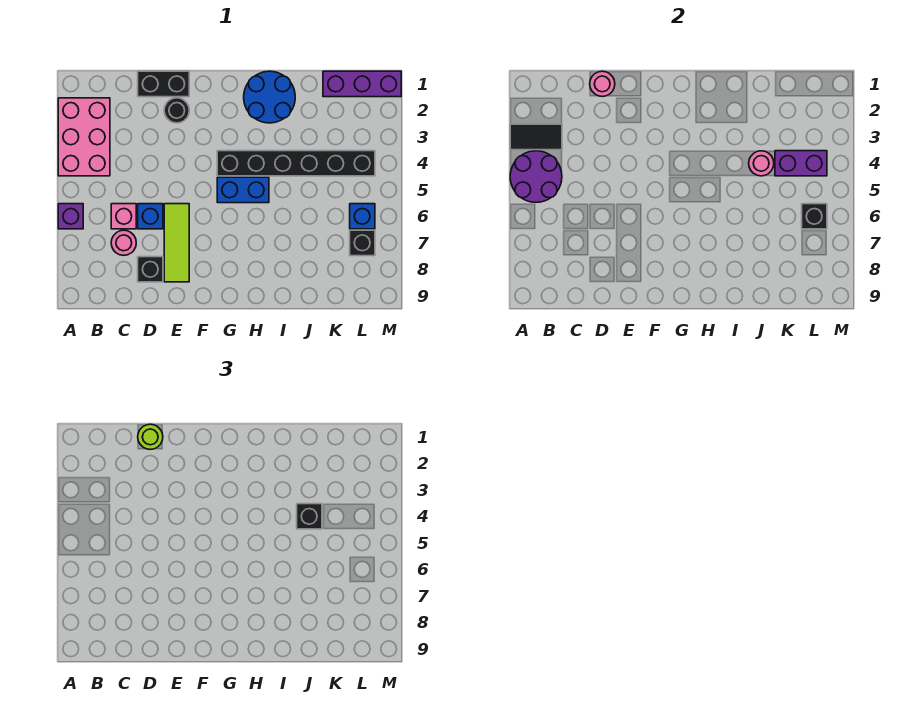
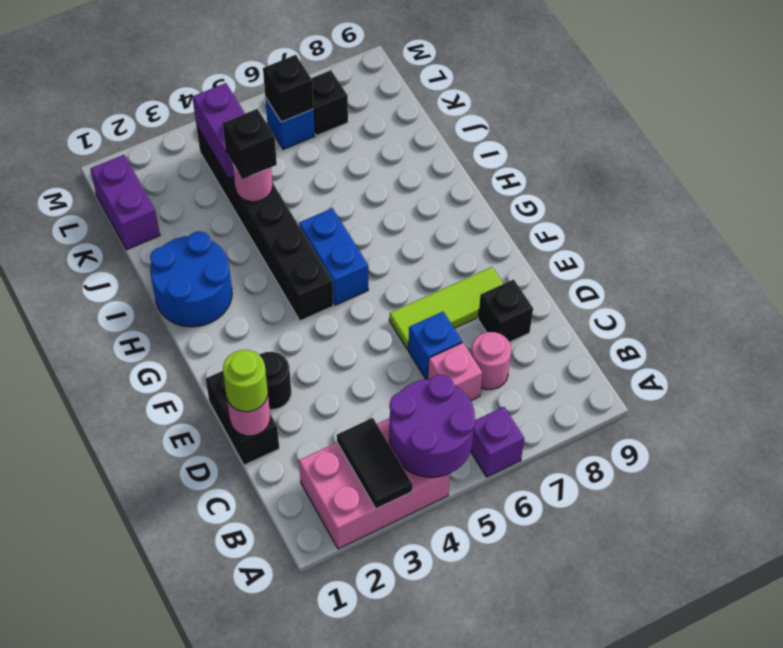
purple brick K1:M1 level 1 -> purple brick K1:L1 level 1

